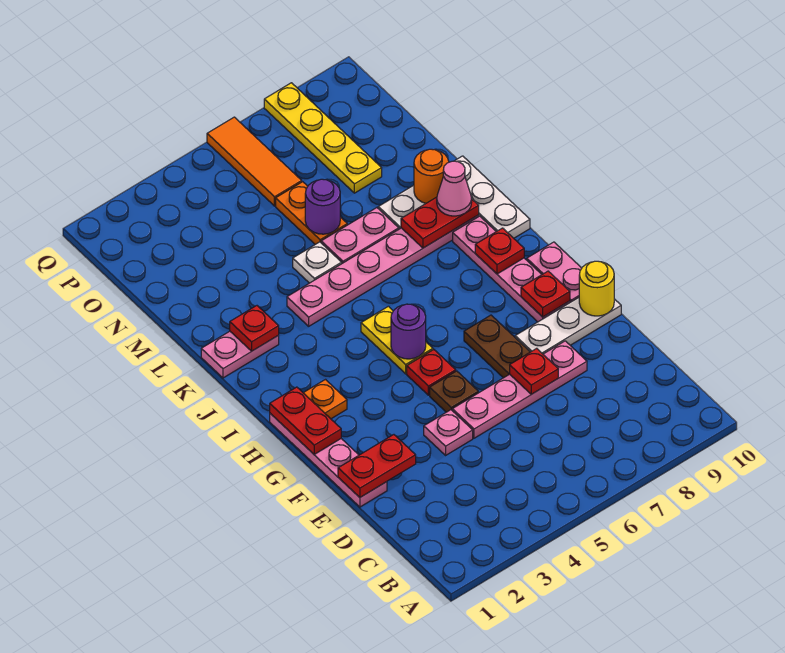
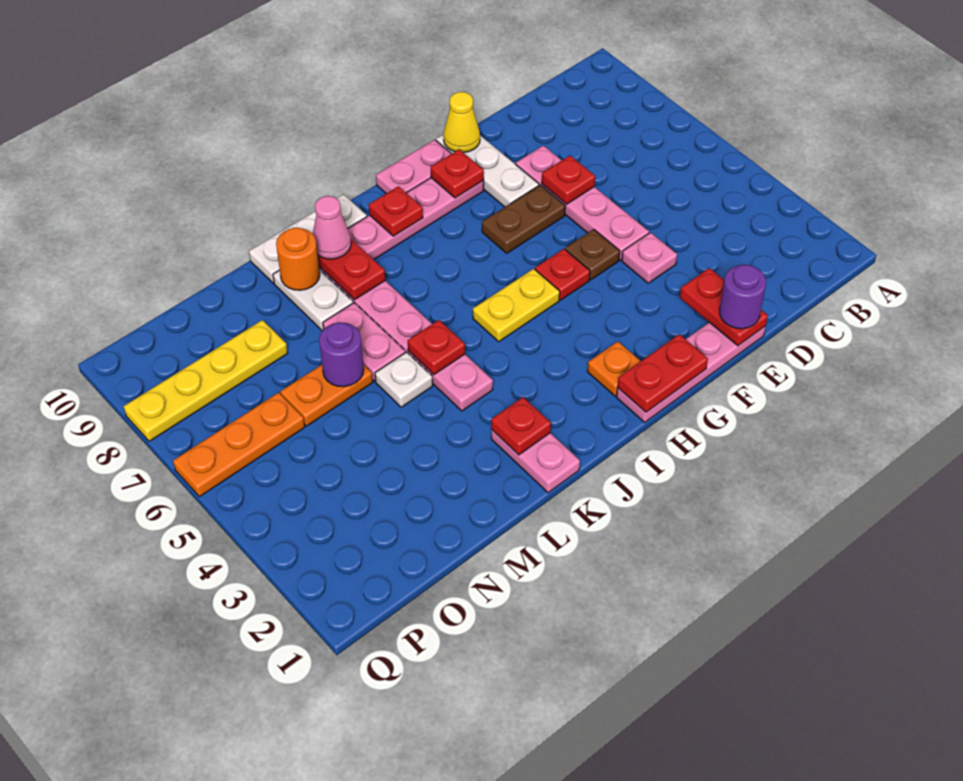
yellow round brick F10 level 2 -> yellow cone F10 level 2
purple round brick H5 level 2 -> purple round brick E1 level 3
none -> red plate K5 level 2
orange tile O6:Q6 level 1 -> orange plate O6:Q6 level 1

